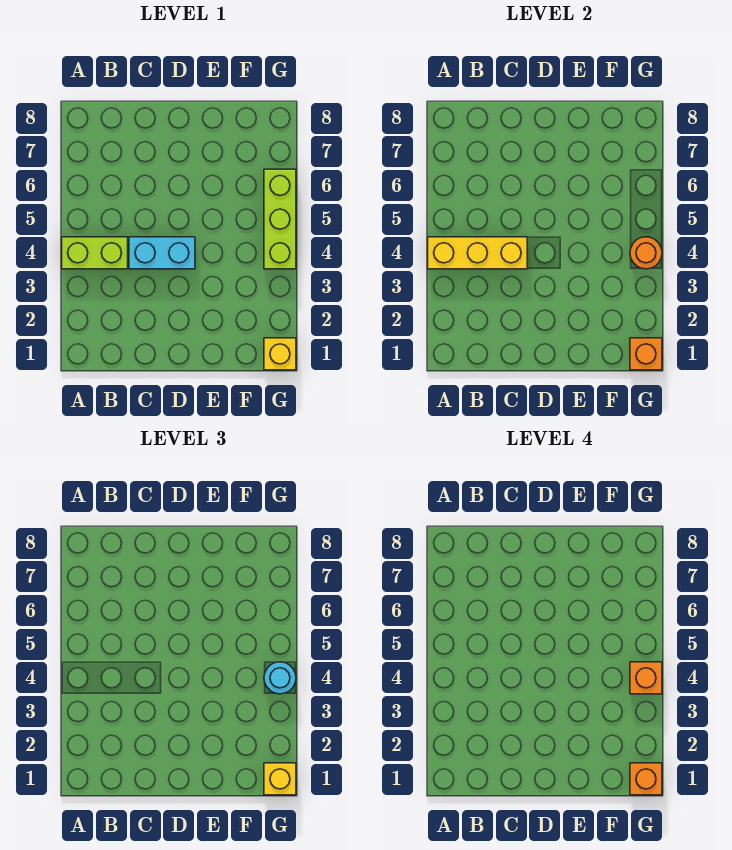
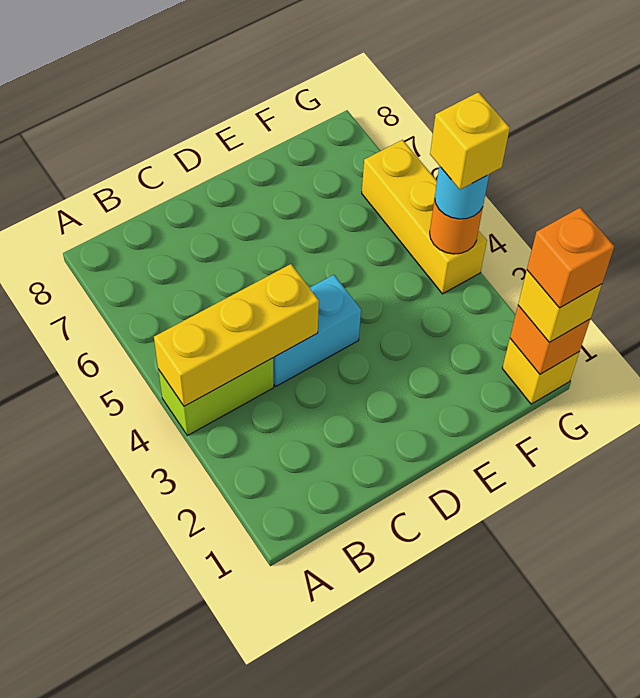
lime brick G4:G6 level 1 -> yellow brick G4:G6 level 1
orange brick G4 level 4 -> yellow brick G4 level 4

